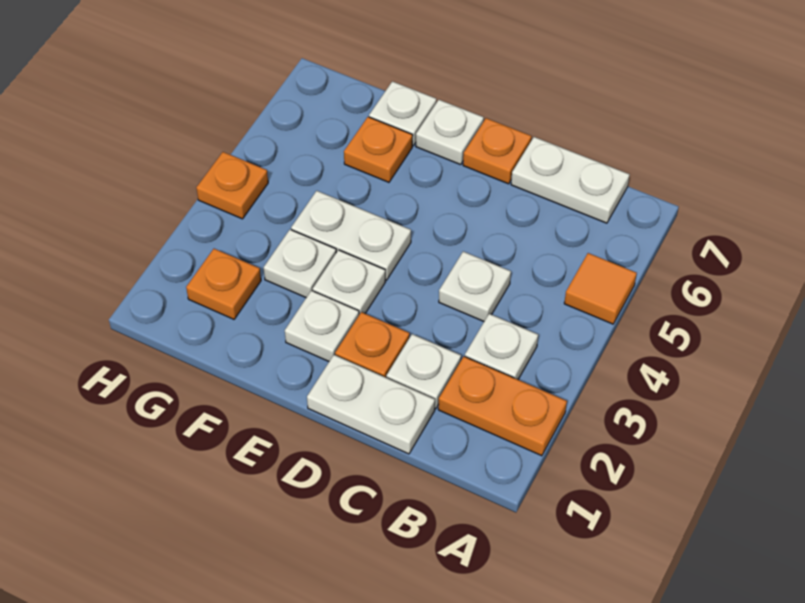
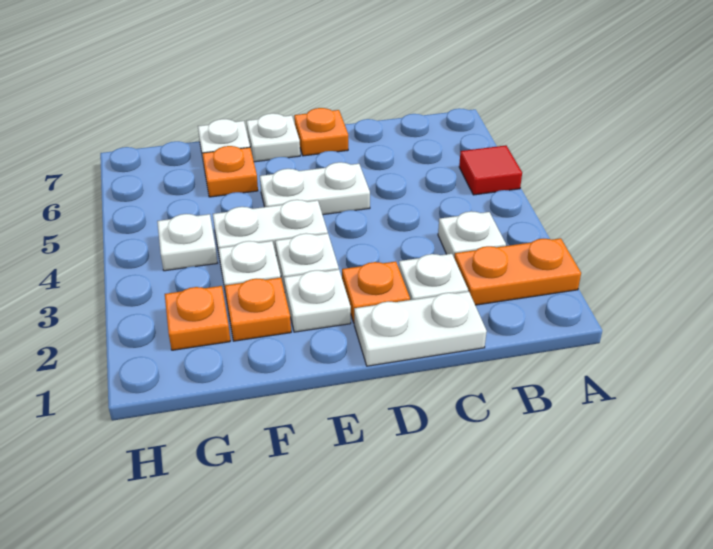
orange tile A5 level 1 -> red tile A5 level 1
white plate B7:C7 level 1 -> white plate D5:E5 level 1
white plate C4 level 1 -> white plate G4 level 1
orange plate H4 level 1 -> orange plate F2 level 1

